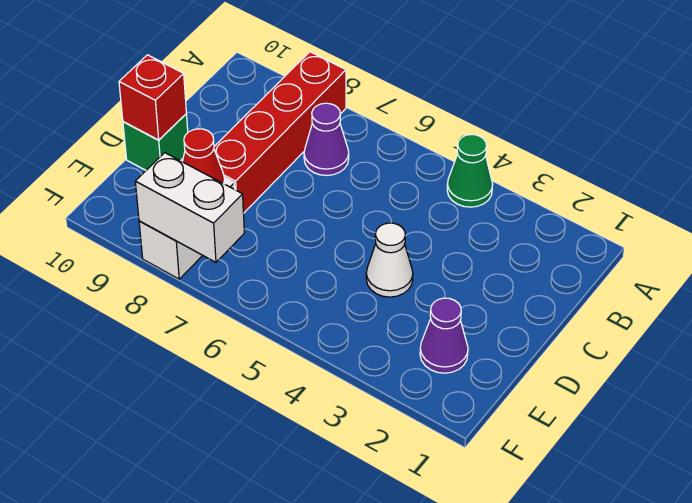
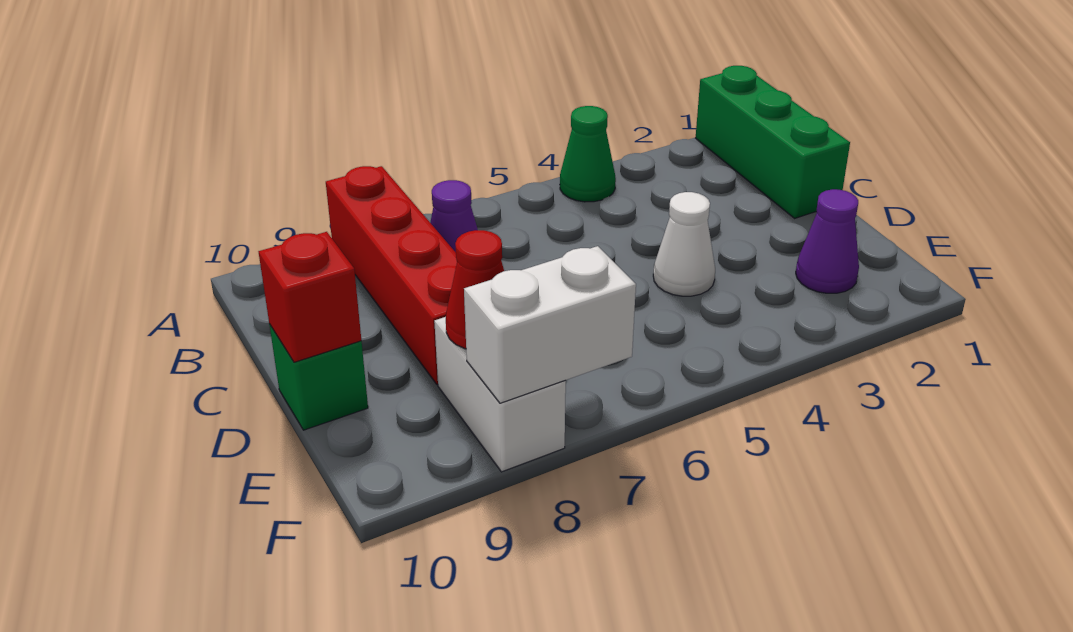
none -> green brick A1:C1 level 1

